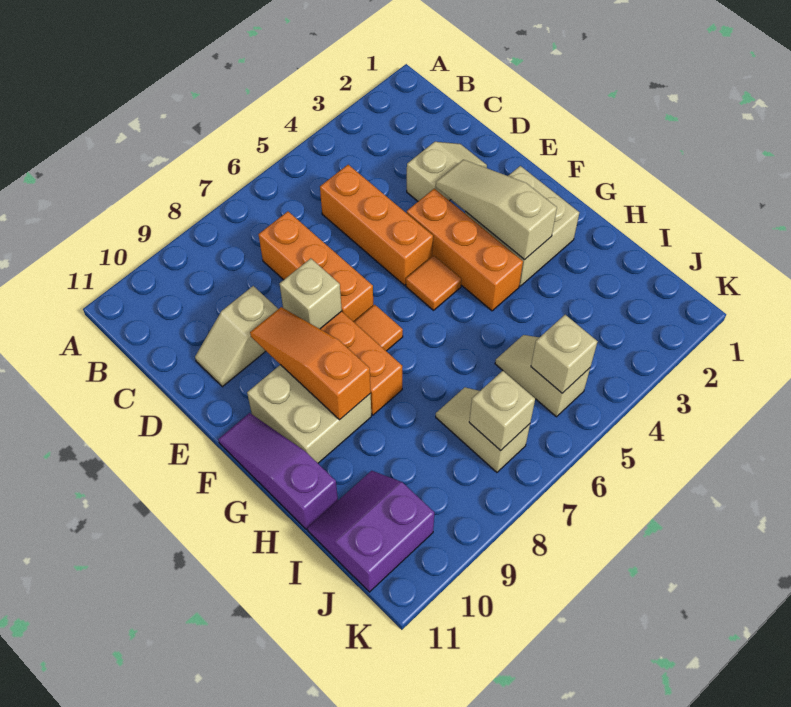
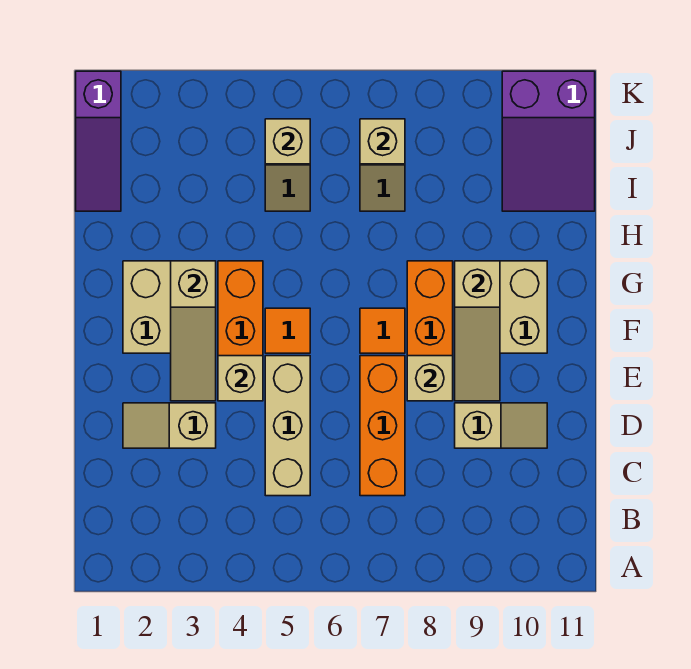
orange brick C5:E5 level 1 -> tan brick C5:E5 level 1
none -> tan brick E4 level 2
orange slope E9:G9 level 2 top G -> tan slope E9:G9 level 2 top G
purple slope F11:H11 level 1 top H -> purple slope I1:K1 level 1 top K
purple slope I10:J11 level 1 top J -> purple slope I10:K11 level 1 top K

